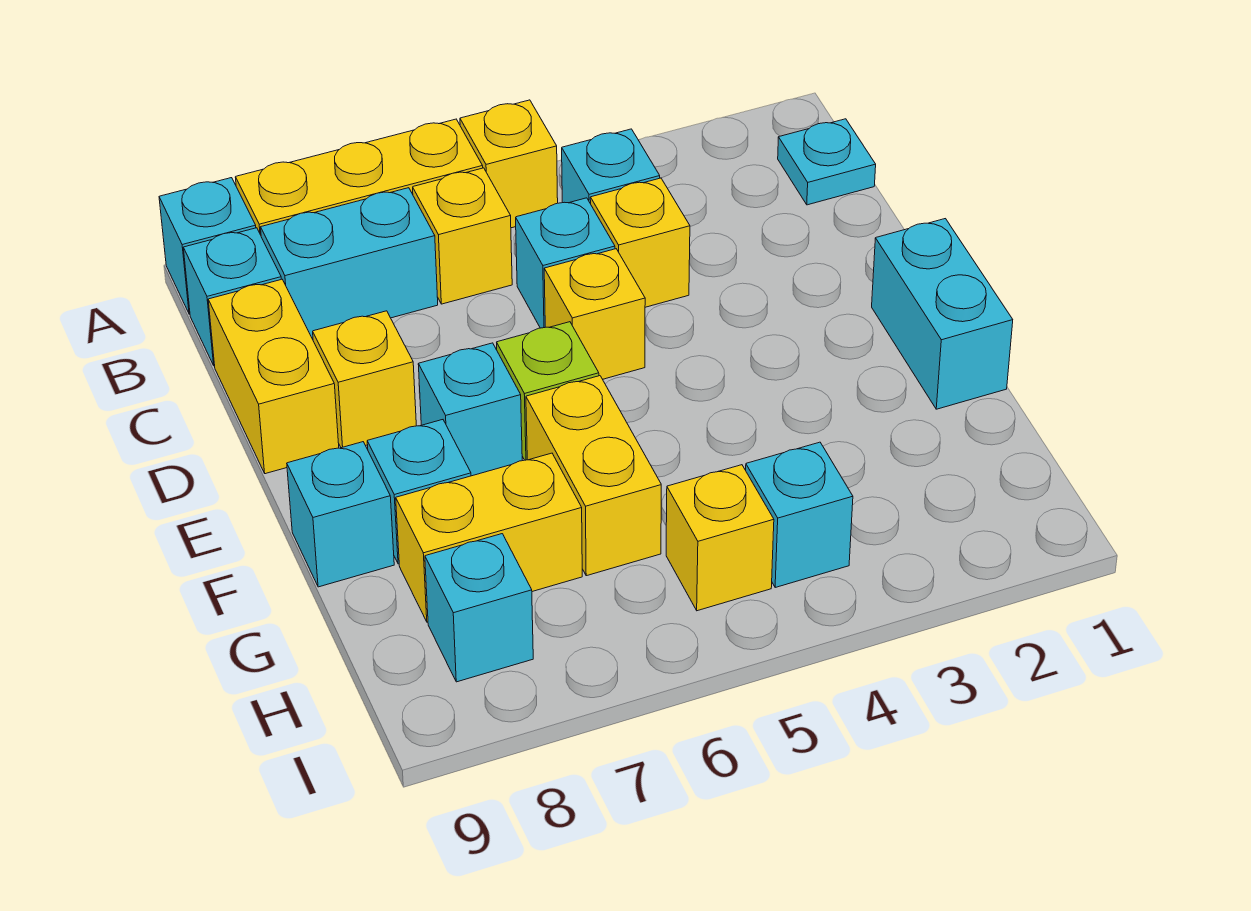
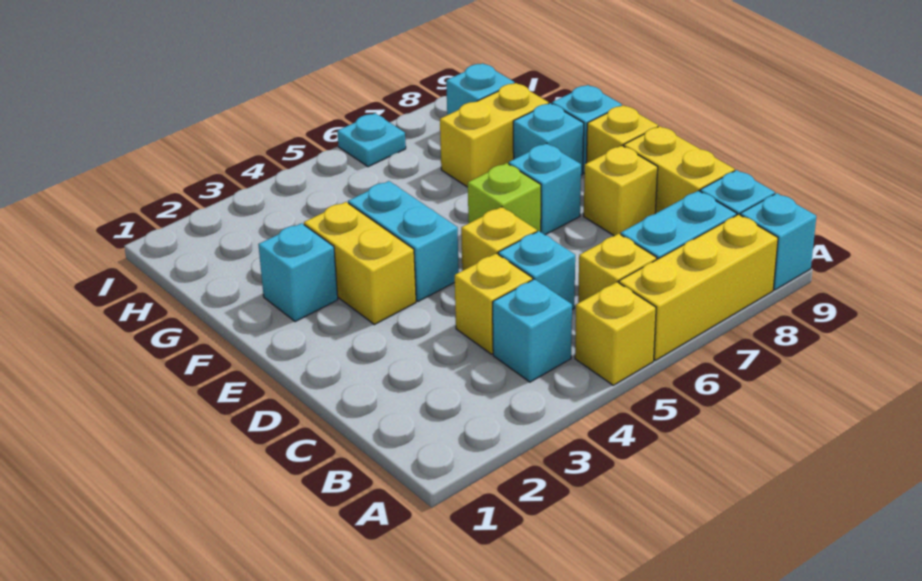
cyan plate B1 level 1 -> cyan plate I6 level 1
cyan brick E1:F1 level 1 -> cyan brick E4:F4 level 1
yellow brick F6:G6 level 1 -> yellow brick E3:F3 level 1
cyan brick H4 level 1 -> cyan brick F2 level 1
yellow brick H5 level 1 -> yellow brick E9 level 1

